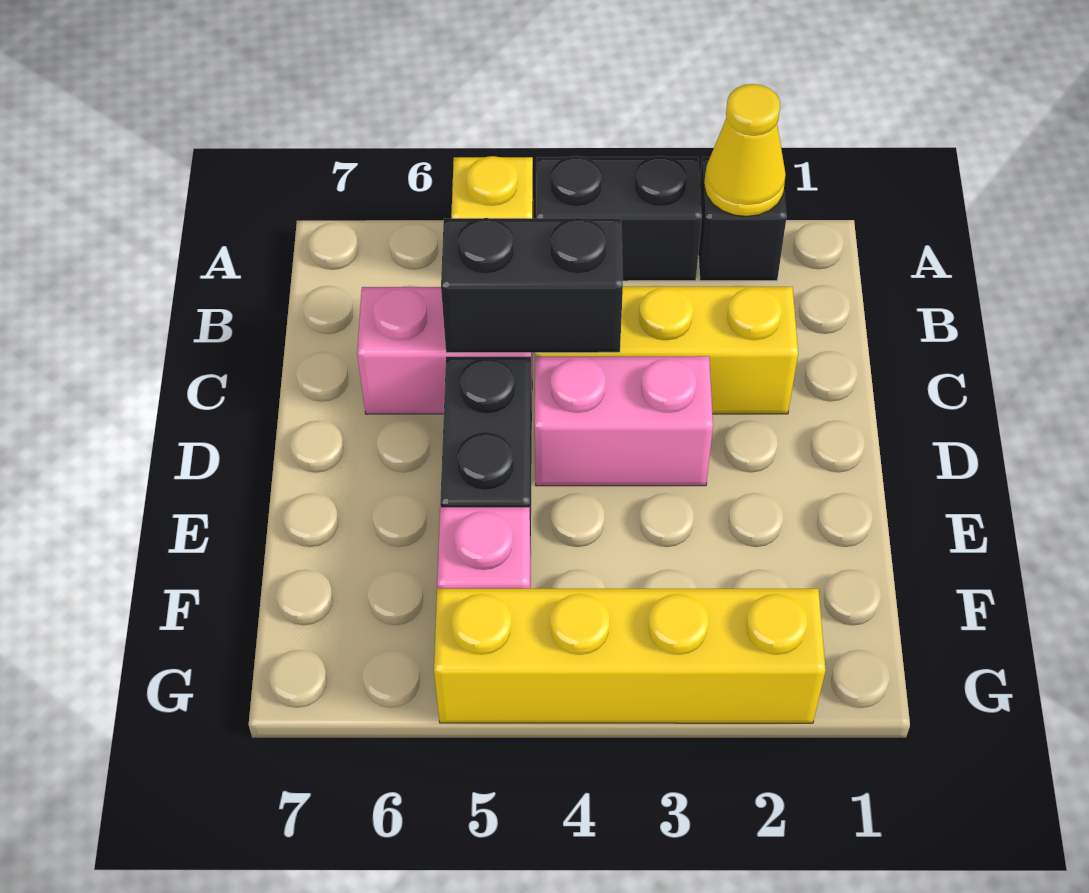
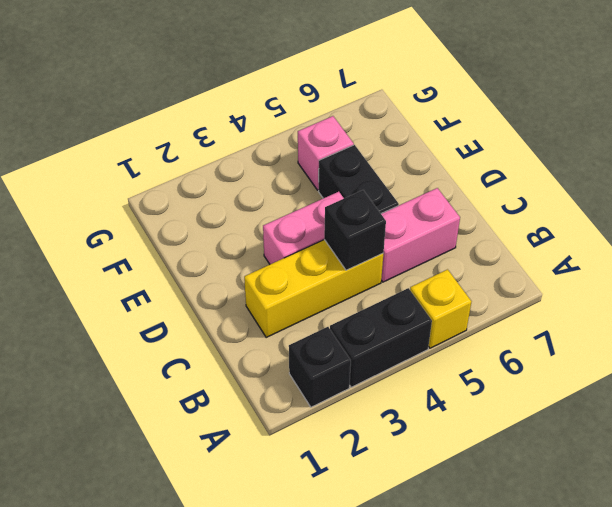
yellow cone A2 level 2 -> none
black brick C4:C5 level 2 -> black brick C4 level 2
yellow brick G2:G5 level 1 -> none

